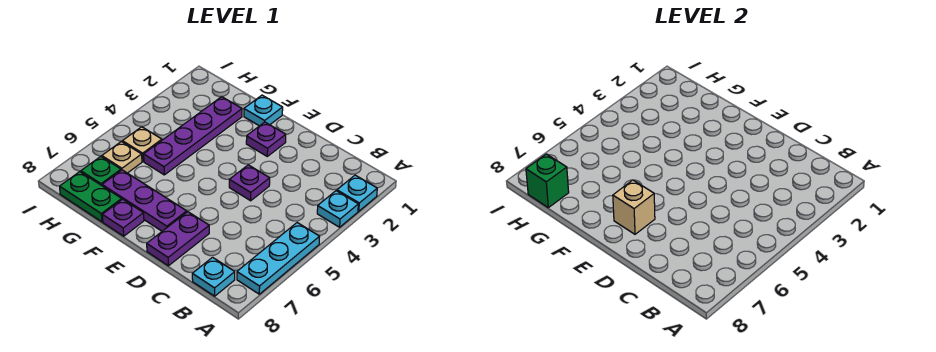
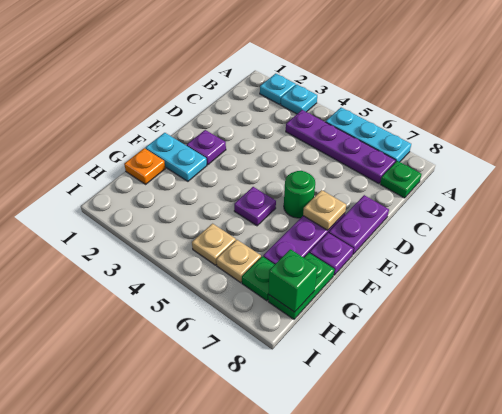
cyan plate B8 level 1 -> green plate B8 level 1
purple plate D4 level 1 -> purple plate F5 level 1
purple plate D7:D8 level 1 -> purple plate D8:E8 level 1
none -> green round brick E6 level 1
tan brick E7 level 2 -> tan plate E7 level 2
cyan plate F1 level 1 -> cyan plate F1:F2 level 1
none -> orange plate G1 level 1
purple plate G2:G5 level 1 -> purple plate B4:B7 level 1

